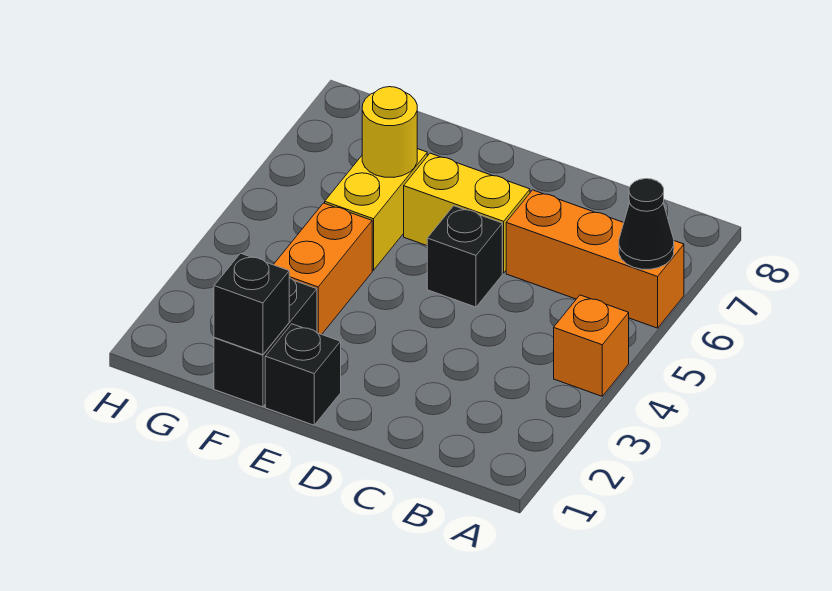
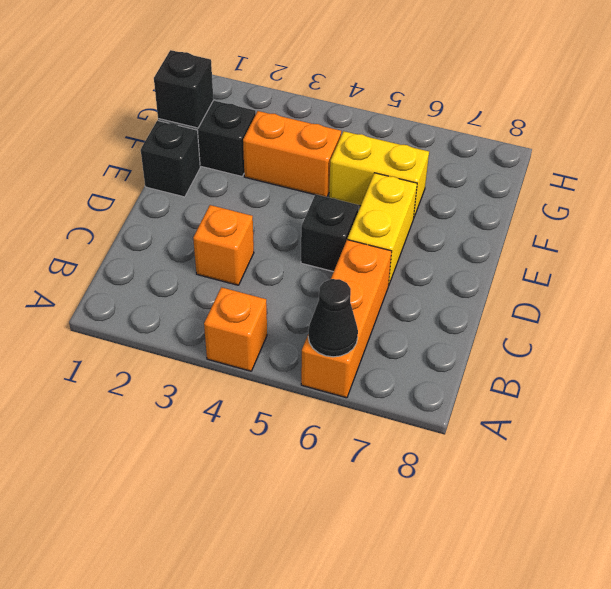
none -> orange brick C3 level 1
yellow round brick F6 level 2 -> none

